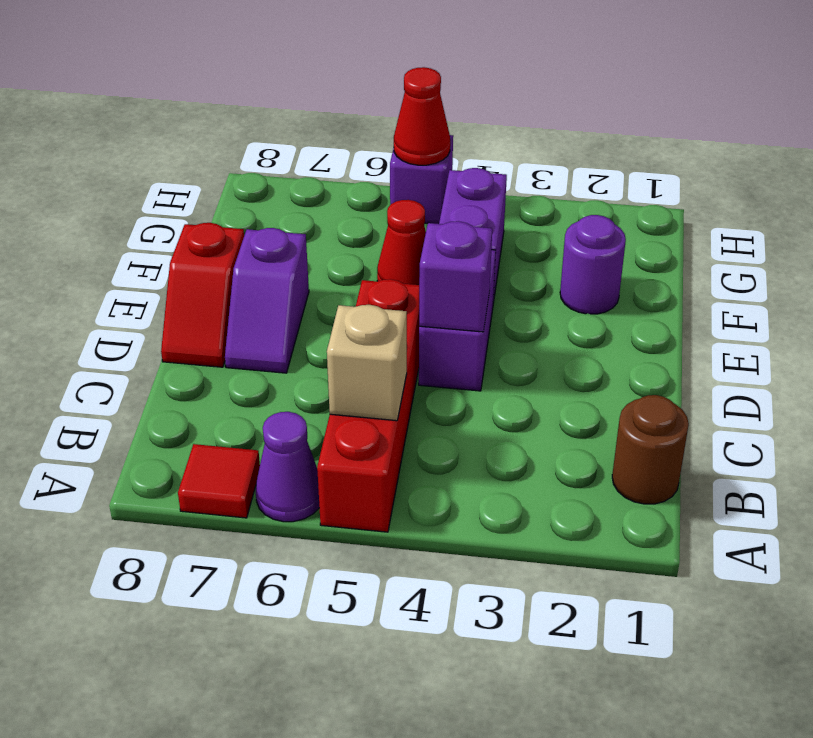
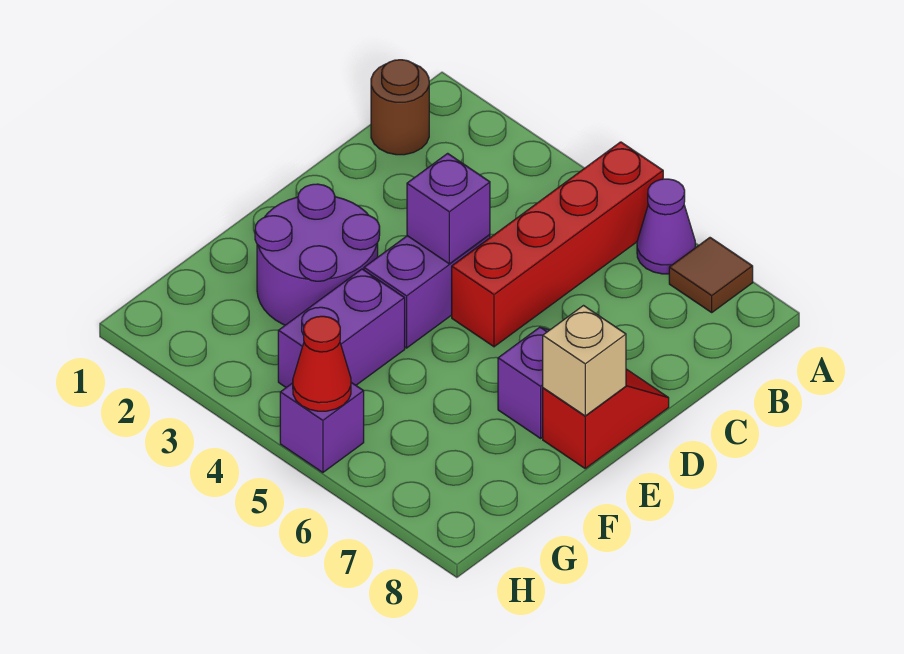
red tile A7 level 1 -> brown tile A7 level 1
tan brick B5 level 2 -> tan brick E8 level 2
purple round brick F2 level 1 -> purple round brick E2:F3 level 1
red cone F5 level 1 -> none

